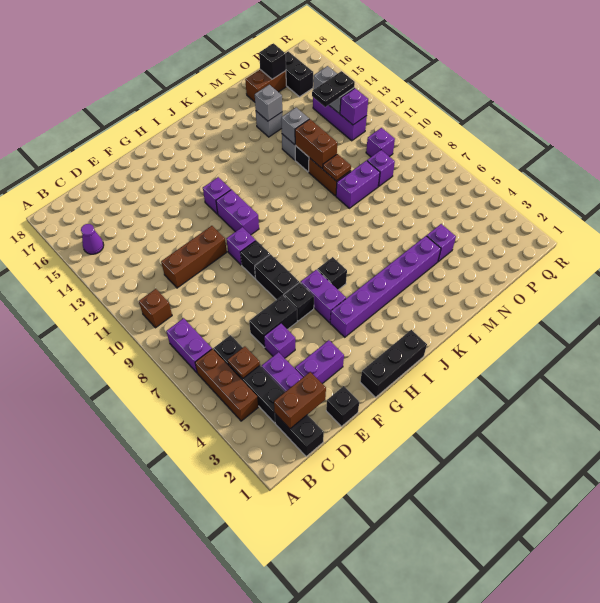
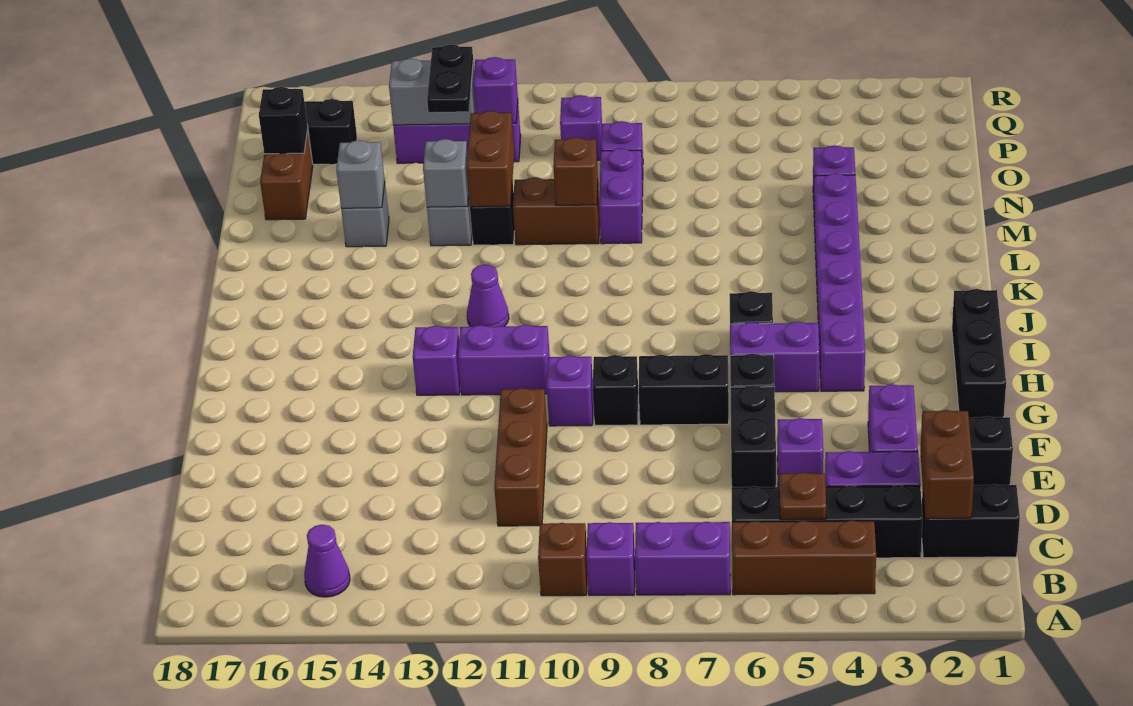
none -> purple brick B9 level 1
none -> purple cone J12 level 1
brown plate M10 level 2 -> brown brick M10 level 2
brown brick M11:M12 level 2 -> brown brick M12:N12 level 2

